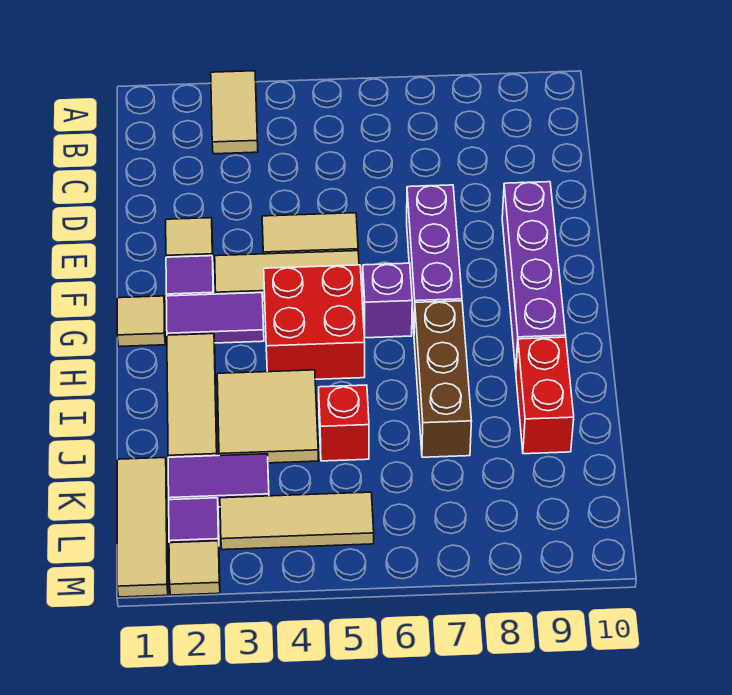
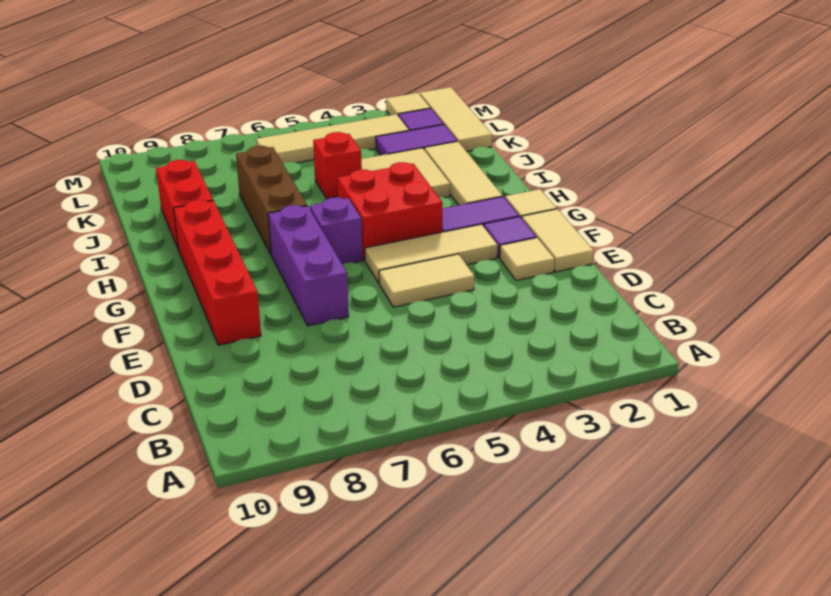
tan tile A3:B3 level 1 -> tan tile E1:F1 level 1
purple brick E9:H9 level 1 -> red brick E9:H9 level 1
tan tile L3:L5 level 1 -> tan tile L3:L6 level 1

